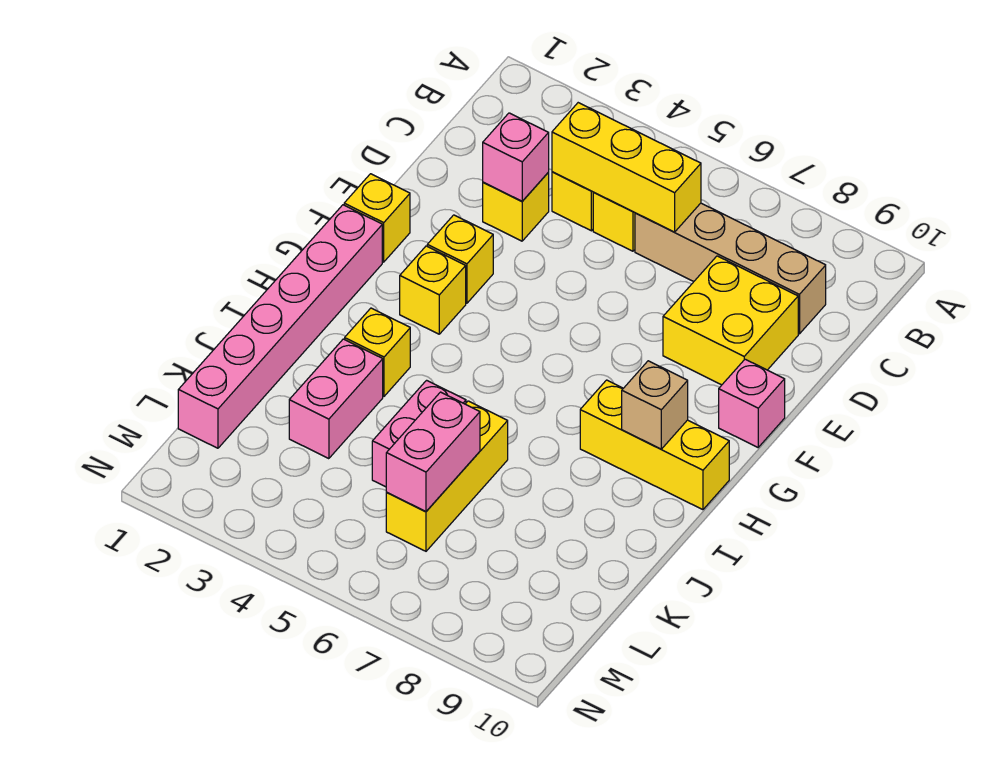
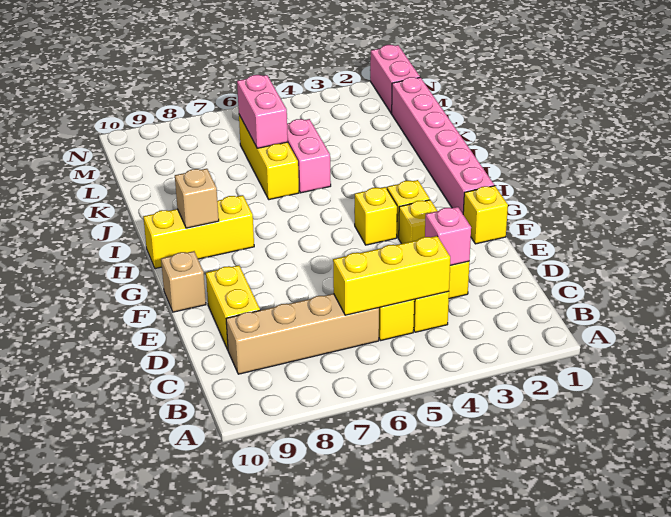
yellow brick D8:E9 level 1 -> yellow brick D9:E9 level 1
pink brick F10 level 1 -> tan brick F10 level 1
yellow brick I3 level 1 -> yellow brick G4 level 1
pink brick J3:K3 level 1 -> pink brick M1:N1 level 1

